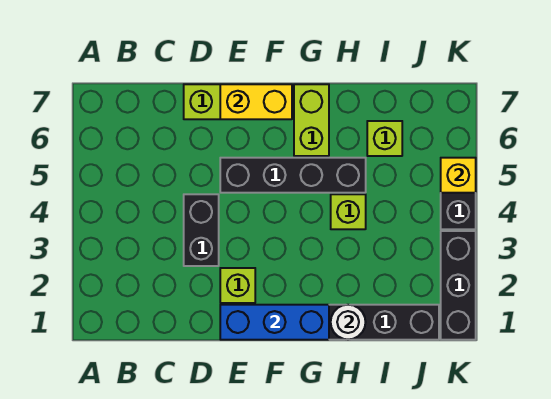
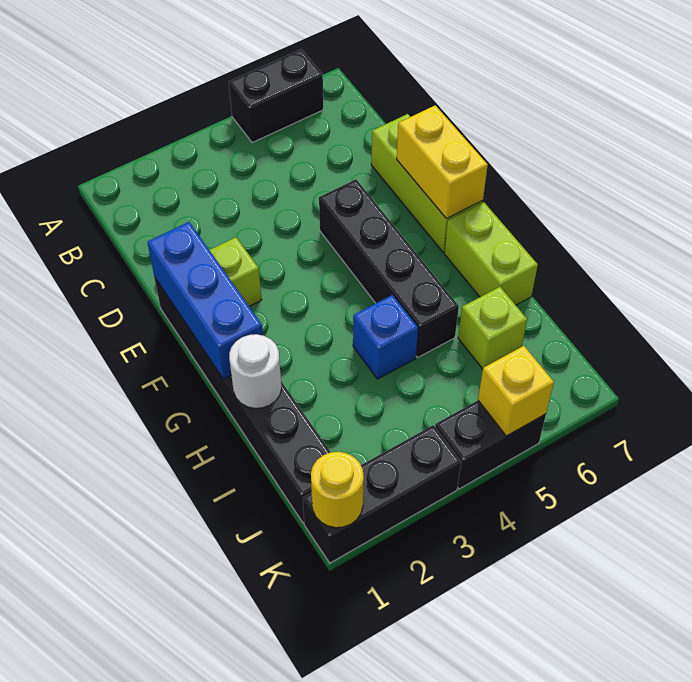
black brick D3:D4 level 1 -> black brick A5:A6 level 1
lime brick G6:G7 level 1 -> lime brick G7:H7 level 1
lime brick H4 level 1 -> blue brick H4 level 1
none -> yellow round brick K1 level 2

